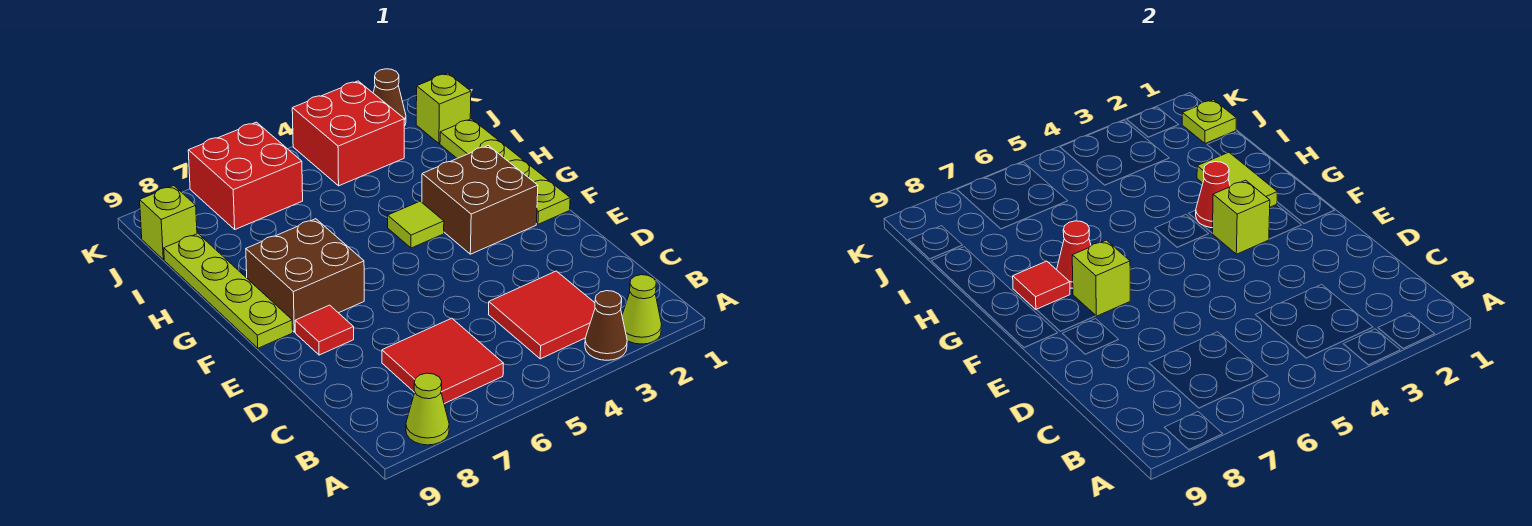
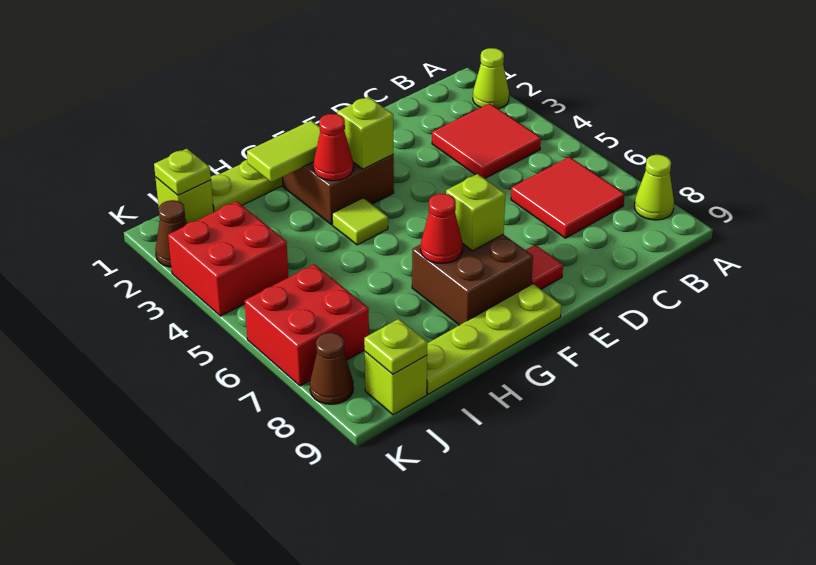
brown cone A3 level 1 -> brown cone K8 level 1
red tile G8 level 2 -> none
none -> lime plate J9 level 2

